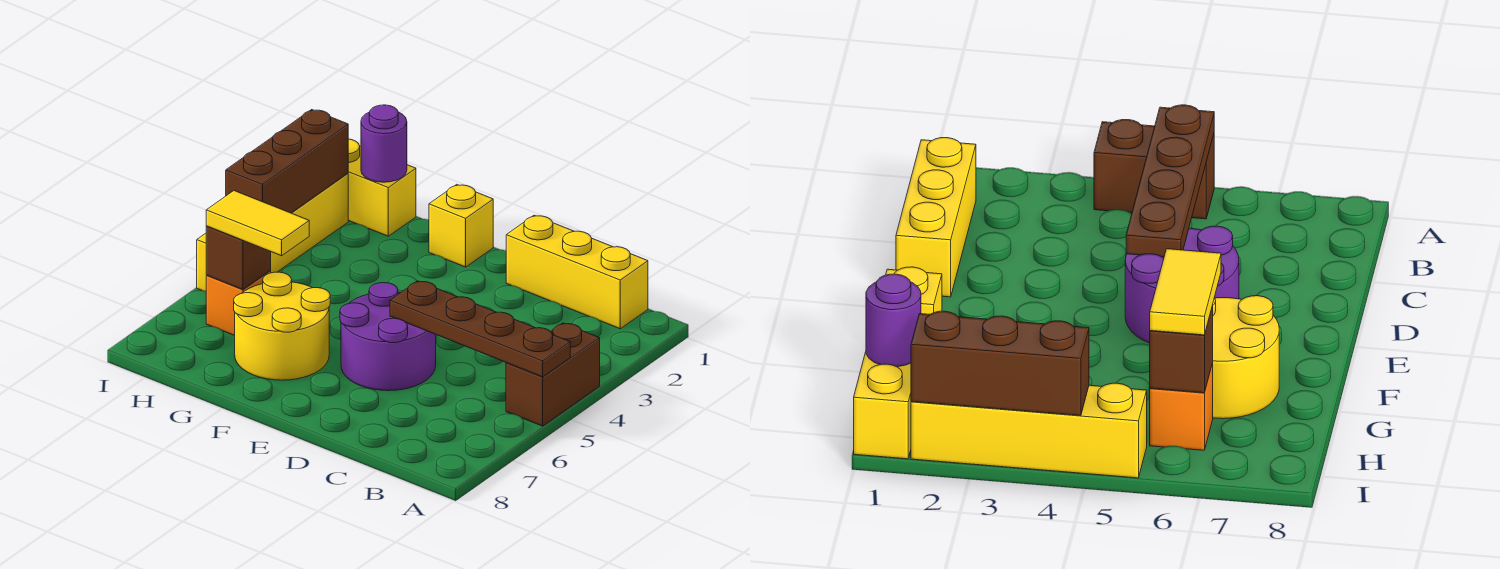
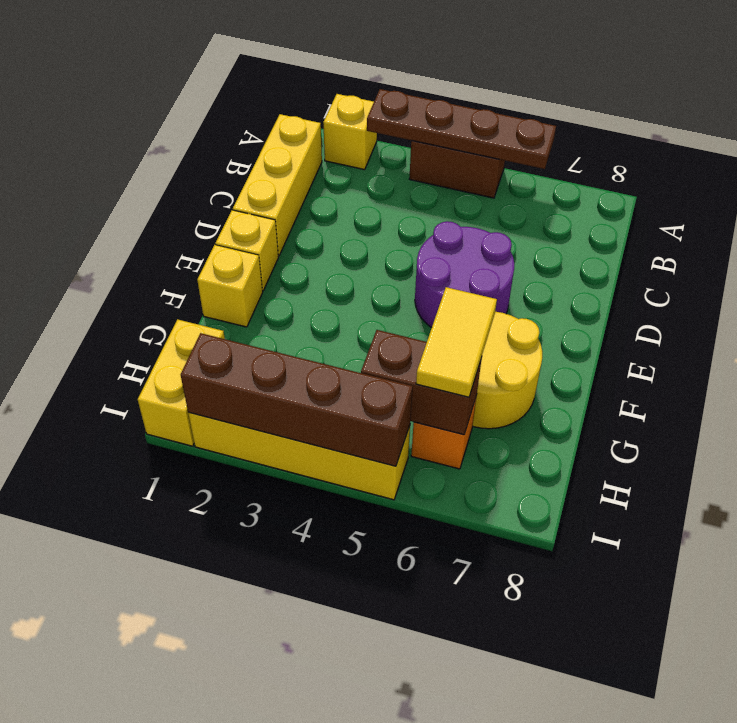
none -> yellow brick A2 level 1
brown plate A5:D5 level 2 -> brown plate A3:A6 level 2
none -> yellow brick E1 level 1
purple round brick H1 level 2 -> none
brown brick H6 level 2 -> brown brick H5:H6 level 2
brown brick I2:I4 level 2 -> brown brick I2:I5 level 2

